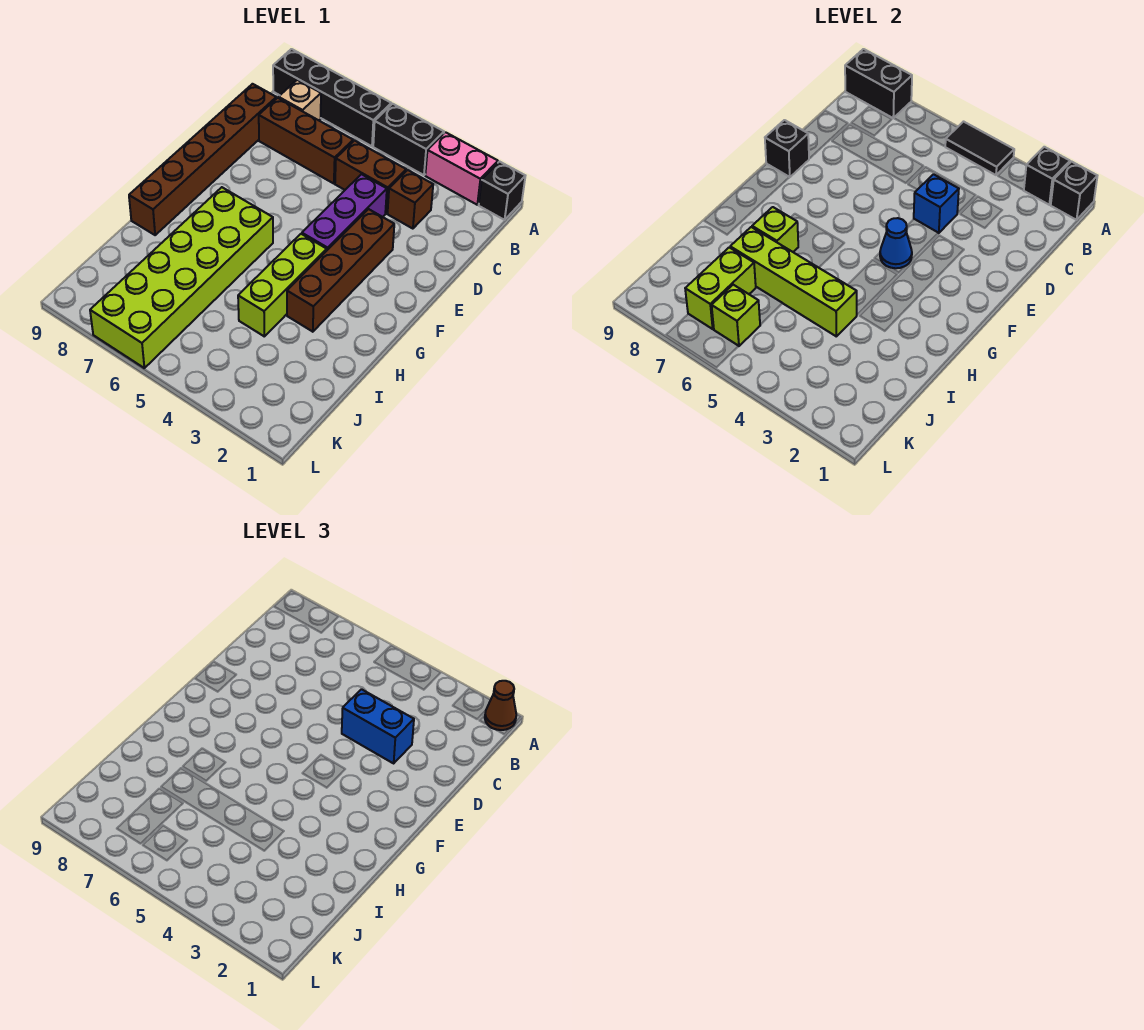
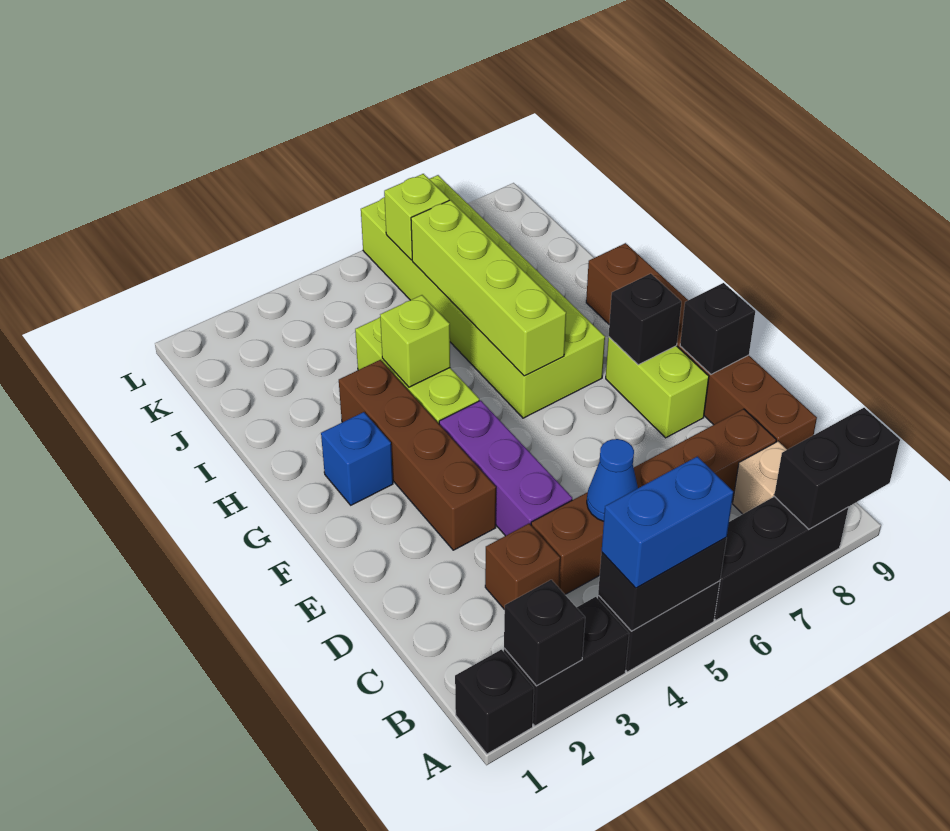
black brick A1 level 2 -> black brick F8 level 2
brown cone A1 level 3 -> none
pink brick A2:A3 level 1 -> black brick A2:A3 level 1
black tile A4:A5 level 2 -> black brick A4:A5 level 2
black brick A6:A9 level 1 -> black brick A6:A8 level 1
blue brick D3:D4 level 3 -> blue brick A4:A5 level 3
blue brick D4 level 2 -> blue brick G2 level 1
blue cone F4 level 2 -> blue cone C5 level 2
lime brick H7 level 2 -> lime brick H4 level 2
lime brick I4:I7 level 2 -> lime brick G6:J6 level 2
lime brick J7:K7 level 2 -> lime brick E8:F8 level 1

